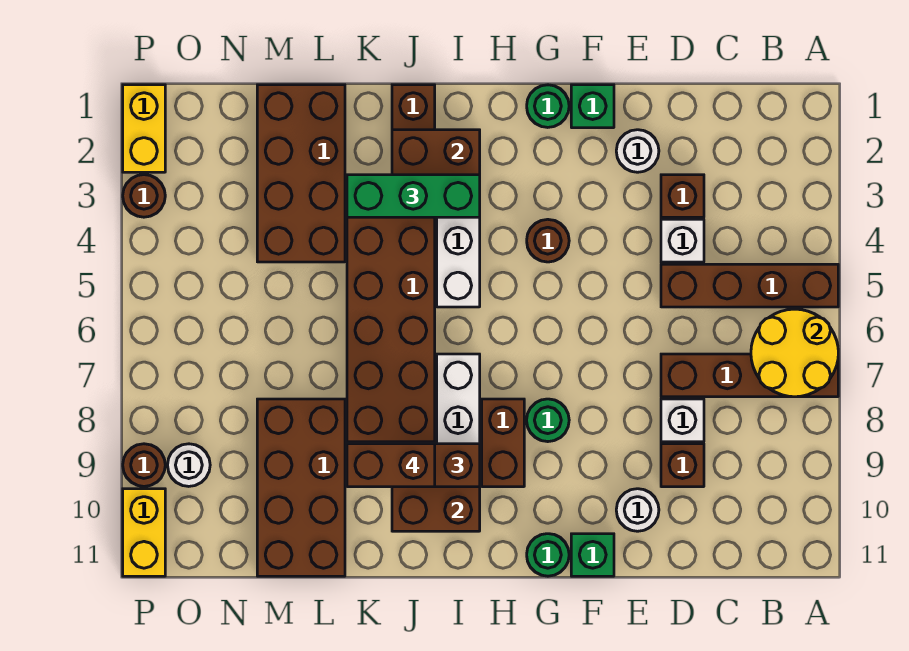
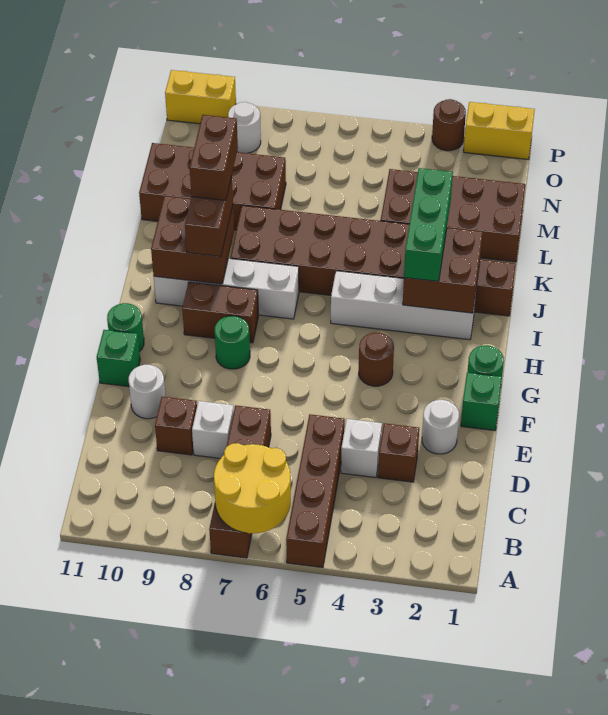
brown round brick P9 level 1 -> none

